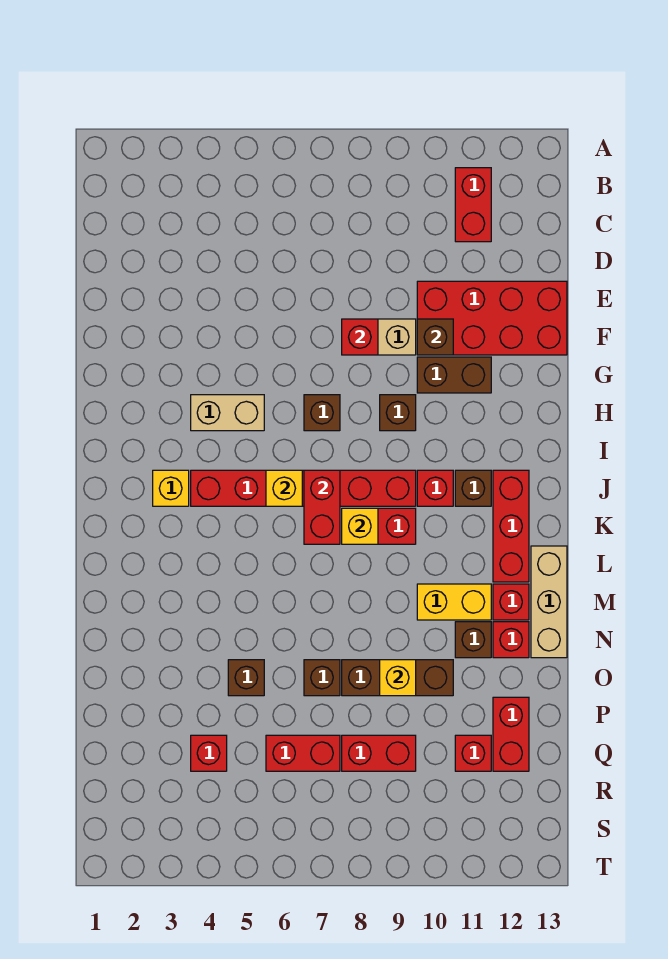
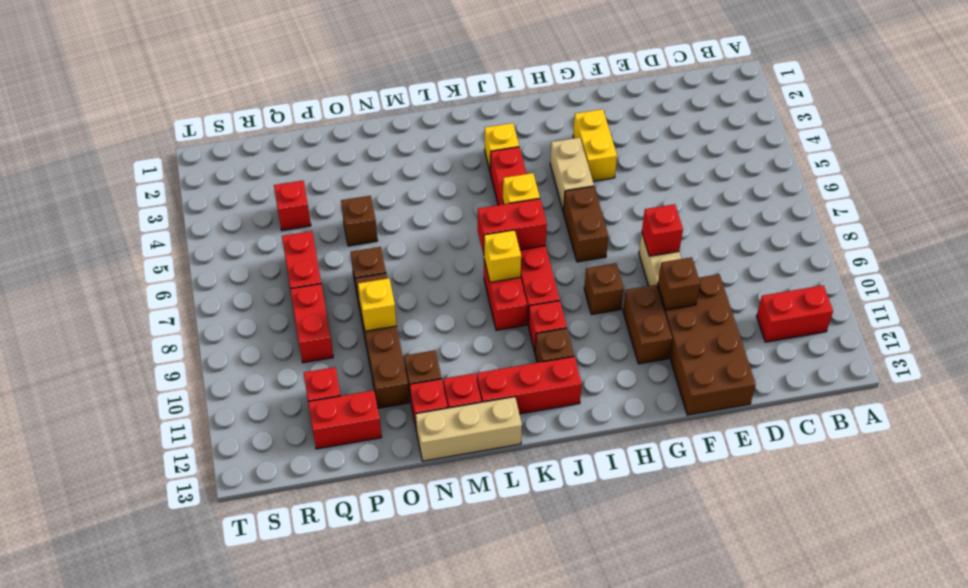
red brick E10:F13 level 1 -> brown brick E10:F13 level 1
brown brick H7 level 1 -> brown brick H6:H7 level 1
yellow brick M10:M11 level 1 -> yellow brick G3:G4 level 1
brown brick O8:O10 level 1 -> brown brick O8:O11 level 1

